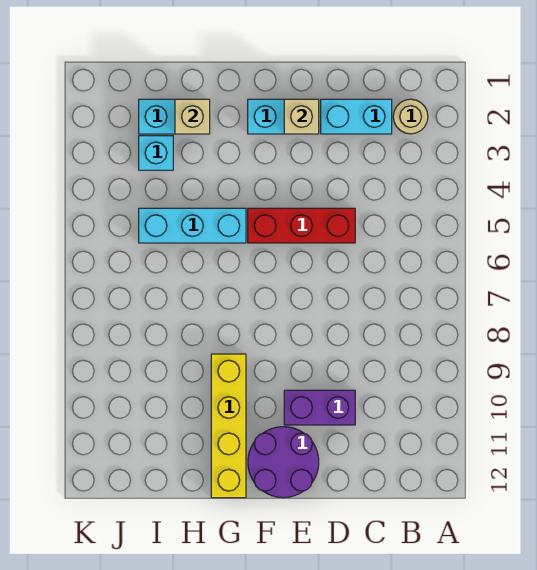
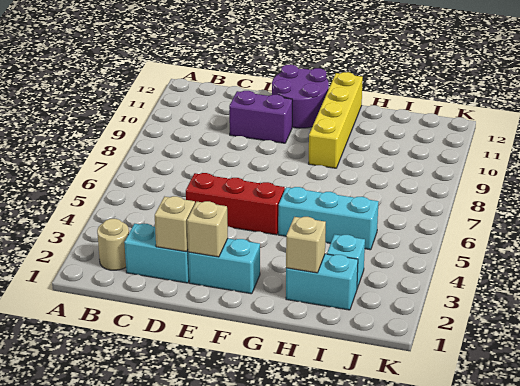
none -> tan brick D2 level 2

